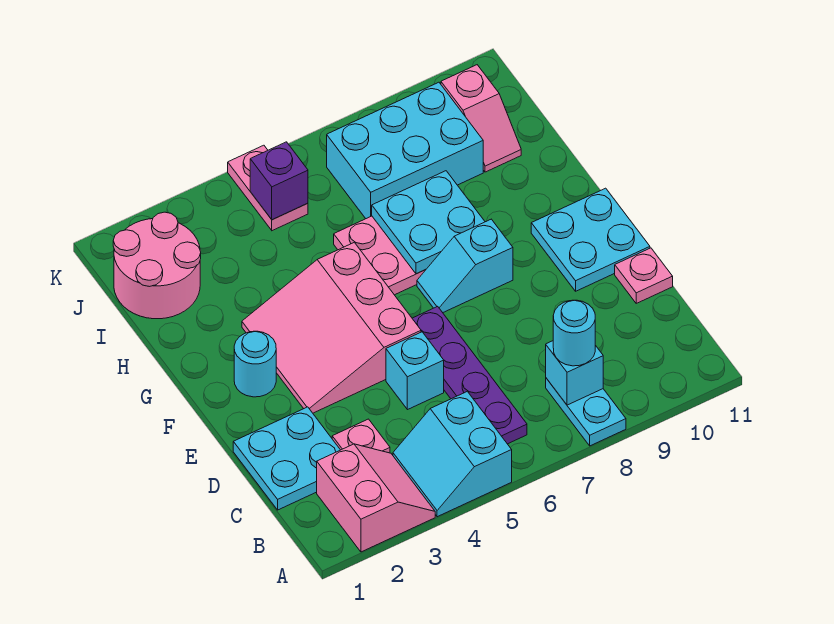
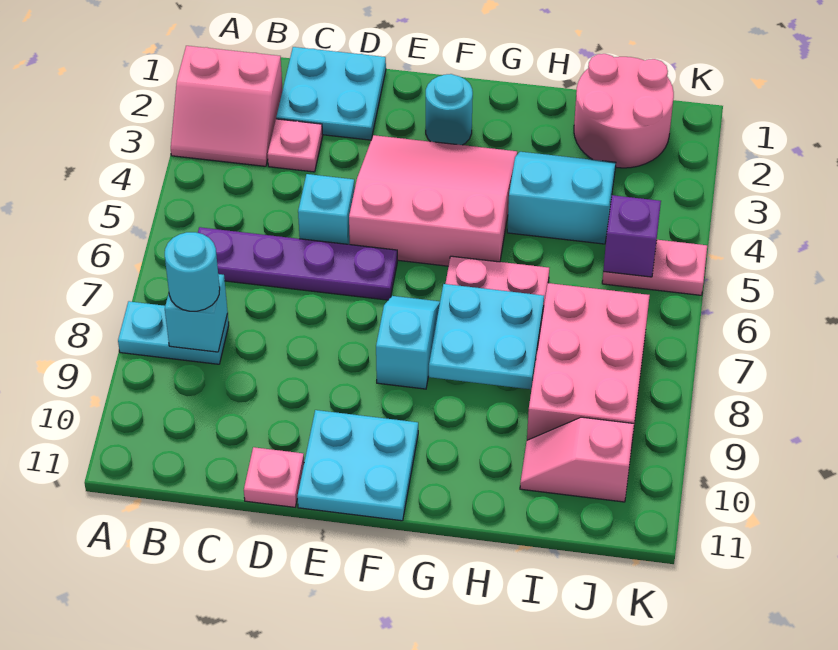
cyan slope A4:B5 level 1 top 5 -> cyan slope H3:I4 level 1 top 4
cyan brick I7:J9 level 1 -> pink brick I7:J9 level 1

